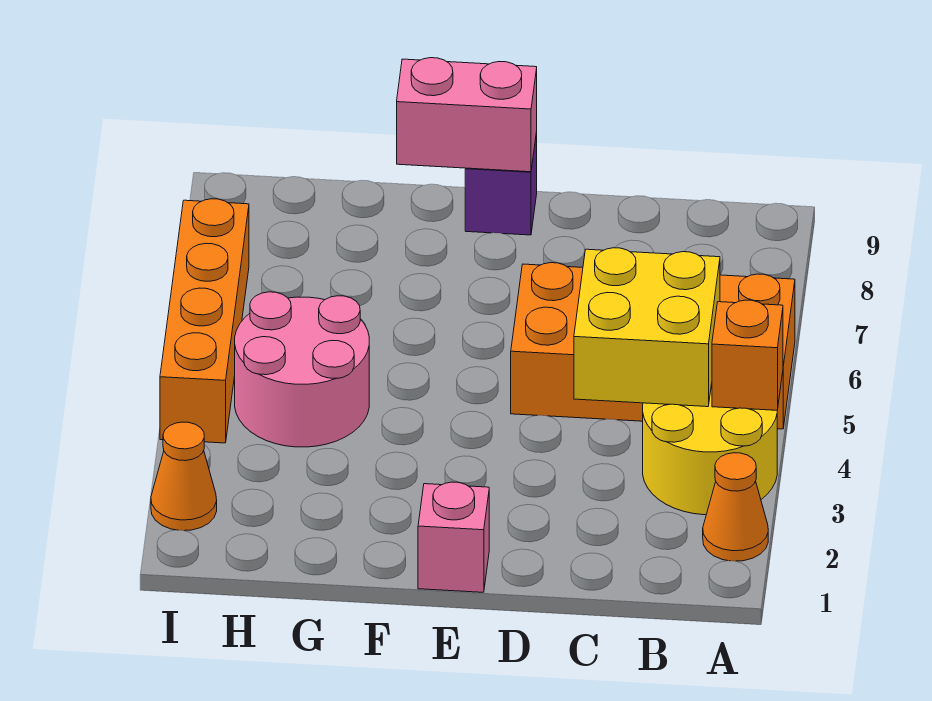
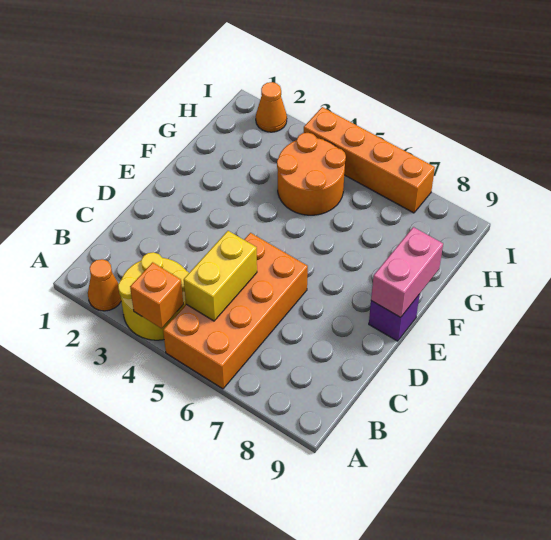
yellow brick B4:C5 level 2 -> yellow brick B5:C5 level 2
pink brick E1 level 1 -> none
pink round brick G4:H5 level 1 -> orange round brick G4:H5 level 1

